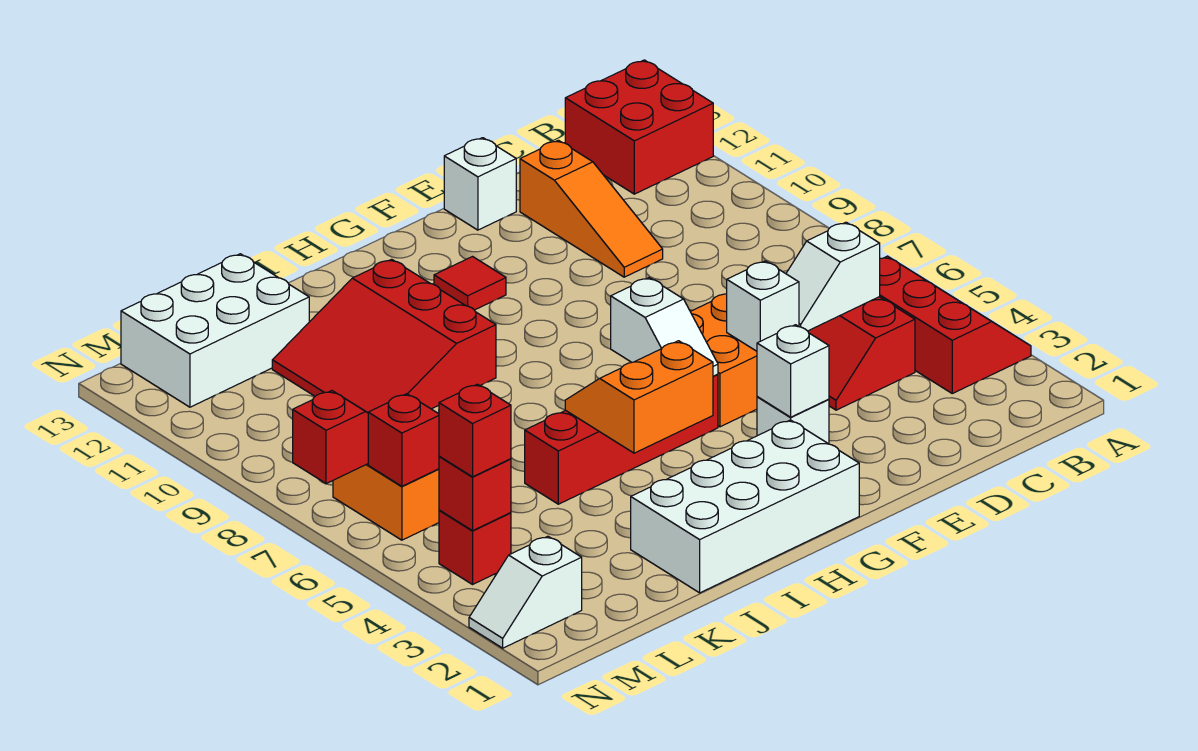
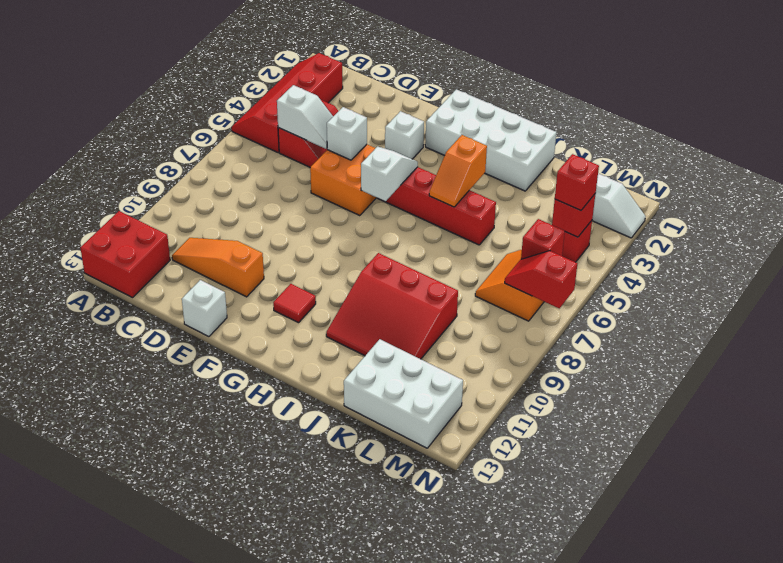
red slope A3:B5 level 1 top B -> red slope A2:B5 level 1 top B
orange slope D10:D12 level 1 top 12 -> orange slope C11:E11 level 1 top E
white brick F3 level 2 -> none
orange slope H4:I5 level 2 top 4 -> orange slope I4:I5 level 2 top 4
red slope I9:K11 level 1 top I -> red slope I9:K11 level 1 top 9

